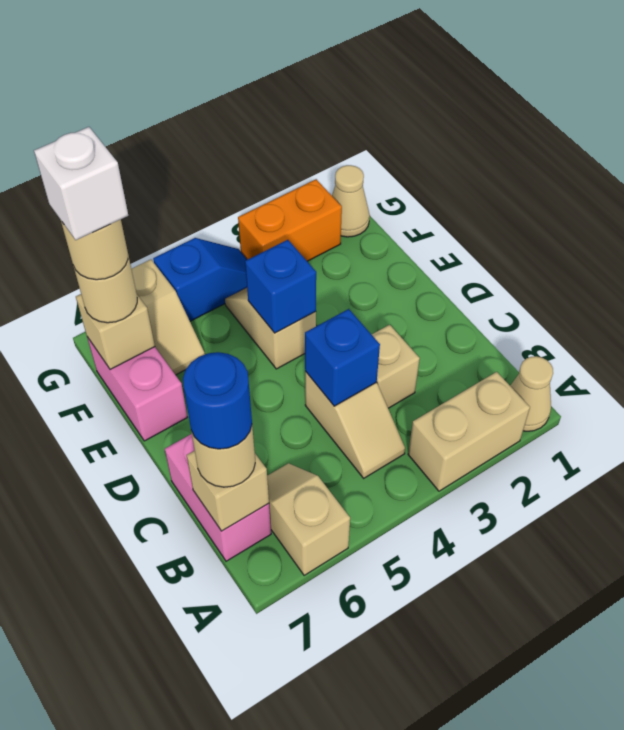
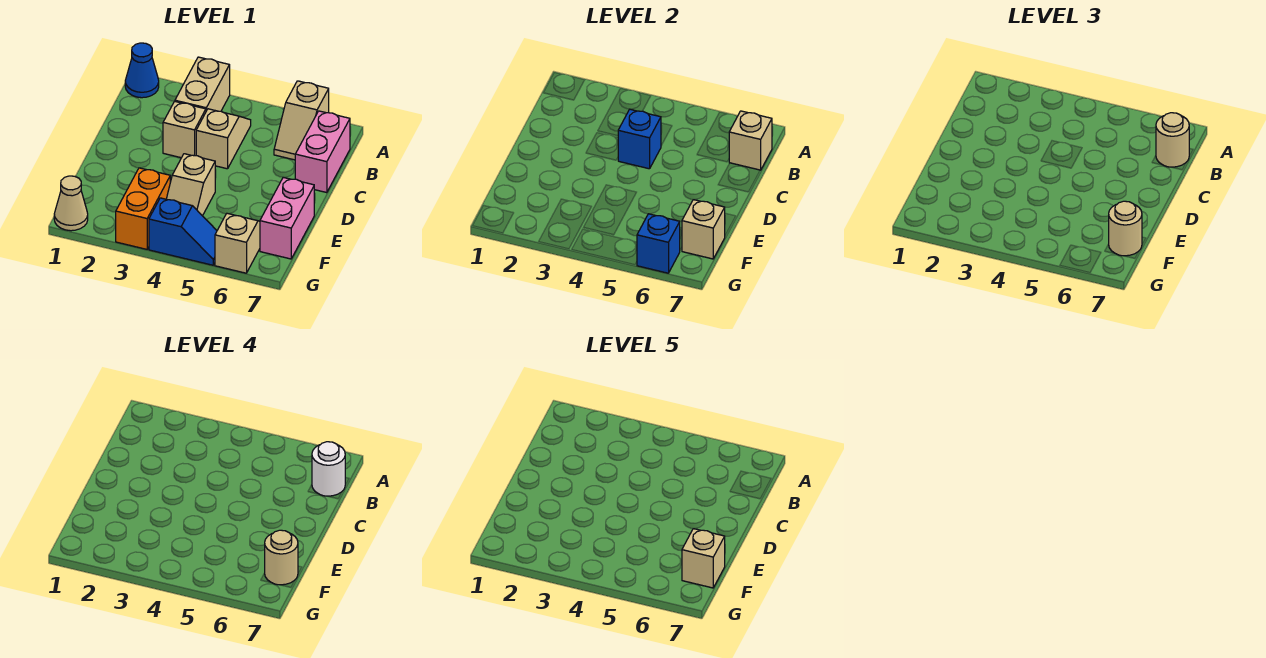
tan cone A1 level 1 -> blue cone A1 level 1
tan brick A2:A3 level 1 -> tan brick A3:B3 level 1
blue round brick B7 level 4 -> white round brick B7 level 4
blue brick E4 level 2 -> blue brick G6 level 2
white brick F7 level 5 -> tan brick F7 level 5
orange brick G2:G3 level 1 -> orange brick F3:G3 level 1
blue slope G4:G5 level 1 top 5 -> blue slope G4:G5 level 1 top 4

